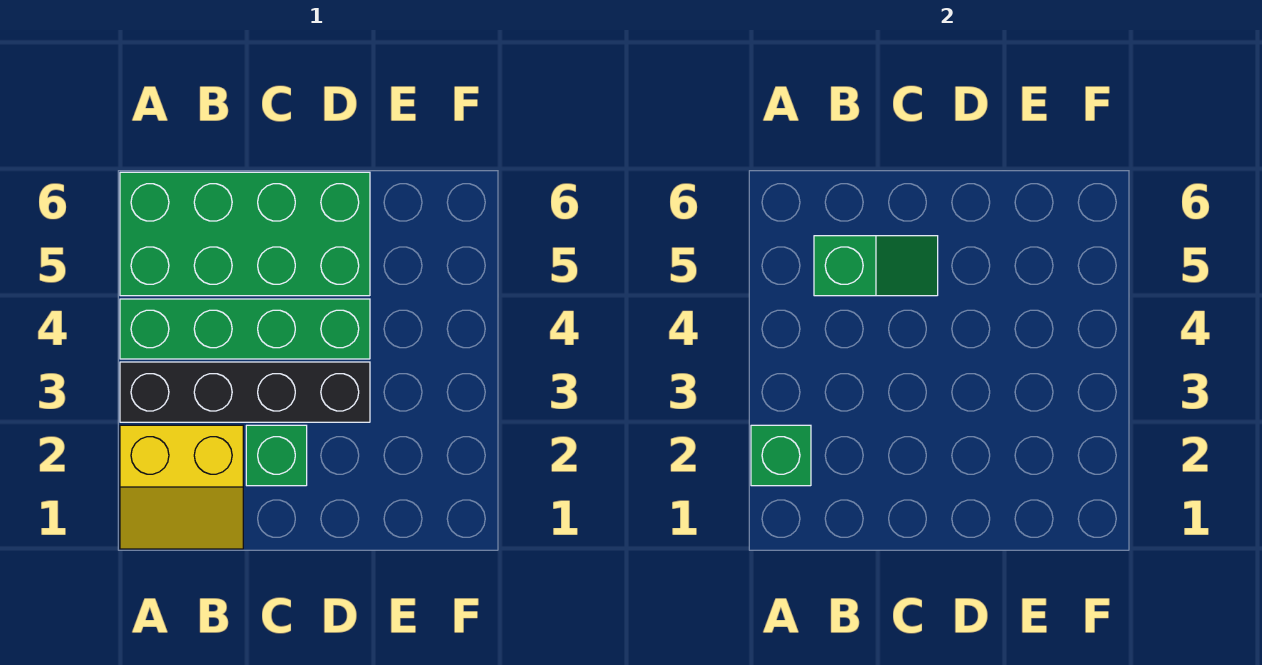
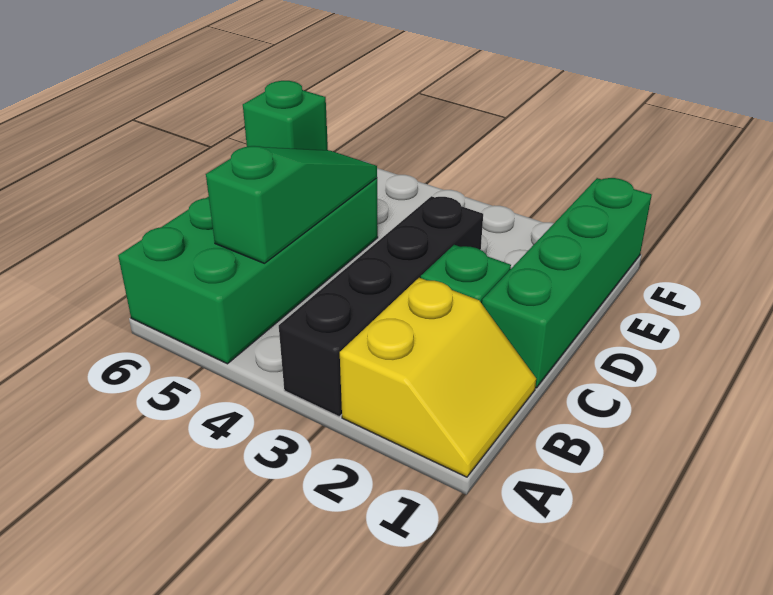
green brick A2 level 2 -> green brick D6 level 2
green brick A4:D4 level 1 -> green brick C1:F1 level 1
green slope B5:C5 level 2 top B -> green slope B5:D5 level 2 top B

